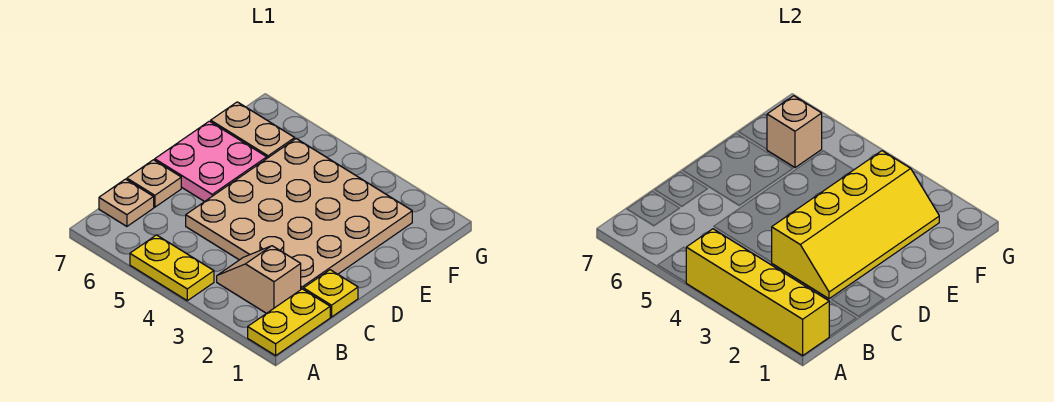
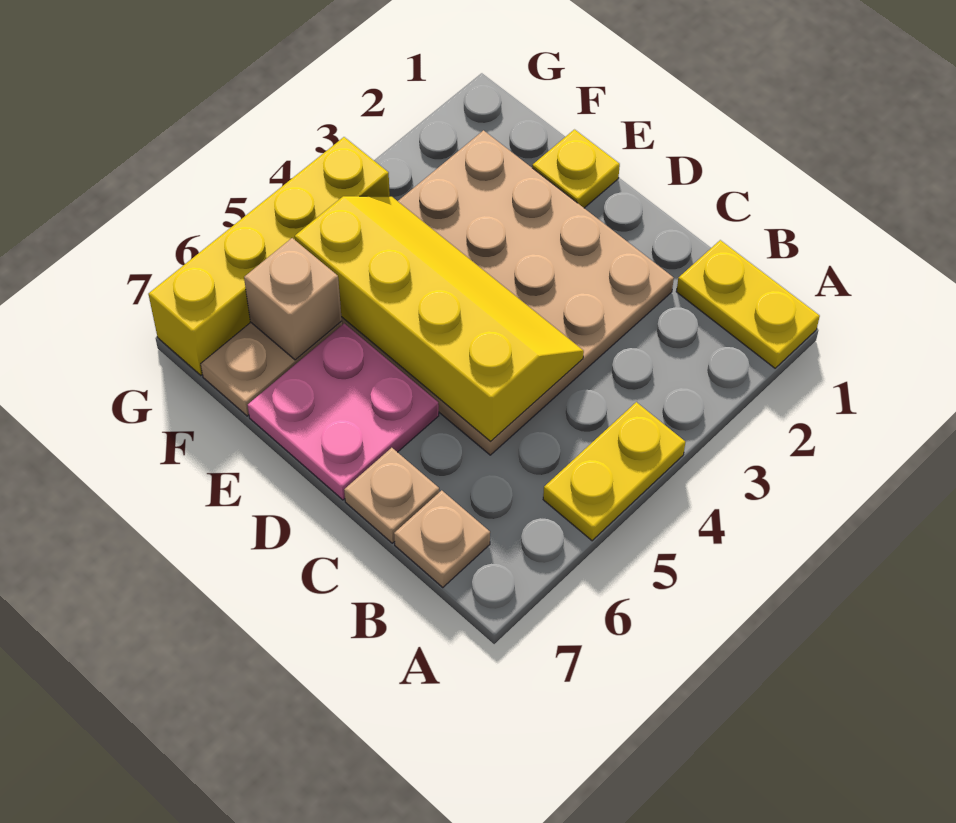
yellow brick A1:A4 level 2 -> yellow brick G4:G7 level 1
tan slope B2:B3 level 1 top 2 -> none
yellow plate C1 level 1 -> yellow plate E1 level 1
yellow slope C2:F3 level 2 top 3 -> yellow slope C4:F5 level 2 top 5

